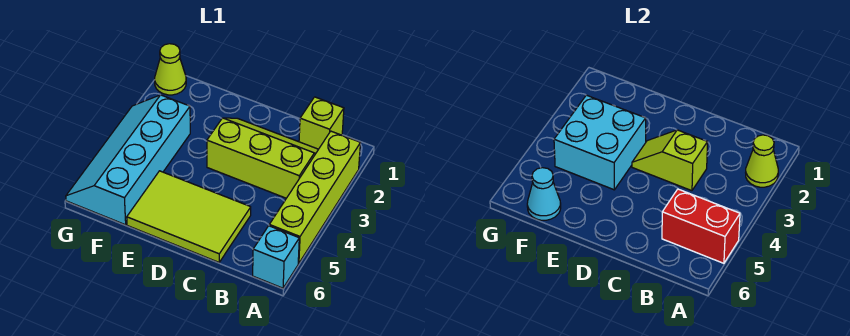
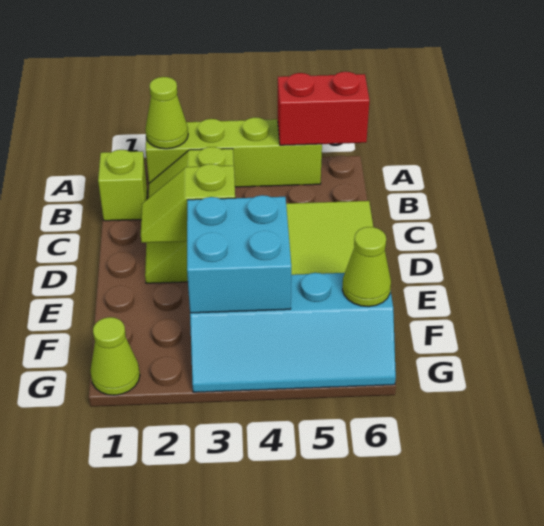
red brick A5:B5 level 2 -> red brick A5:A6 level 2
cyan brick A6 level 1 -> none
lime slope C3:D3 level 2 top C -> lime slope D2:D3 level 2 top 3
cyan cone F6 level 2 -> lime cone F6 level 2

